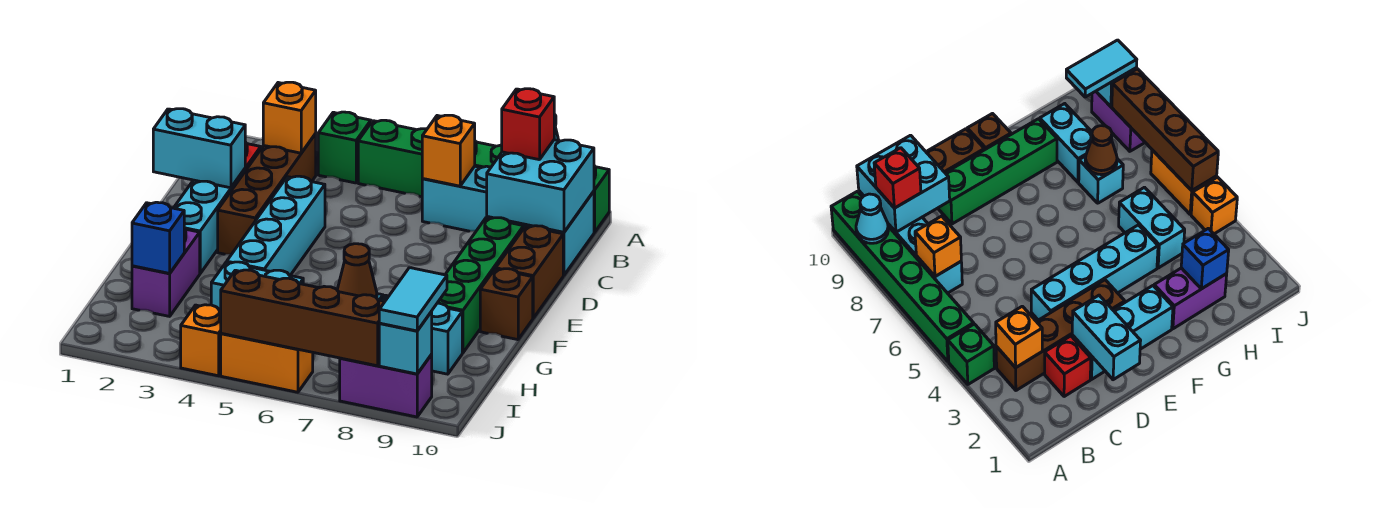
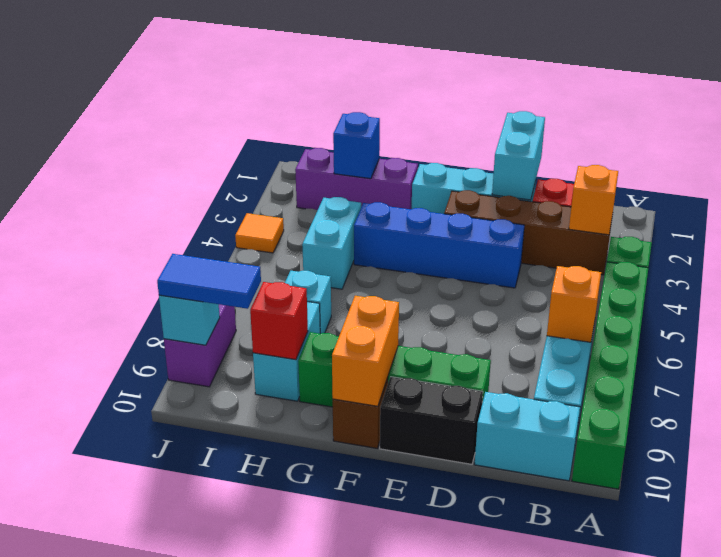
cyan cone A9 level 2 -> none
cyan brick B9:C10 level 2 -> none
red brick B9 level 3 -> red brick H9 level 2
cyan brick D4:G4 level 1 -> blue brick D4:G4 level 1
brown brick D10:E10 level 1 -> black brick D10:E10 level 1
purple brick G2:H2 level 1 -> purple brick G2:I2 level 1
brown cone H7 level 2 -> none
cyan tile I9:J9 level 3 -> blue tile I9:J9 level 3
orange brick J4 level 1 -> orange tile J4 level 1
orange brick J5:J6 level 1 -> orange brick F9:F10 level 2
brown brick J5:J8 level 2 -> none

